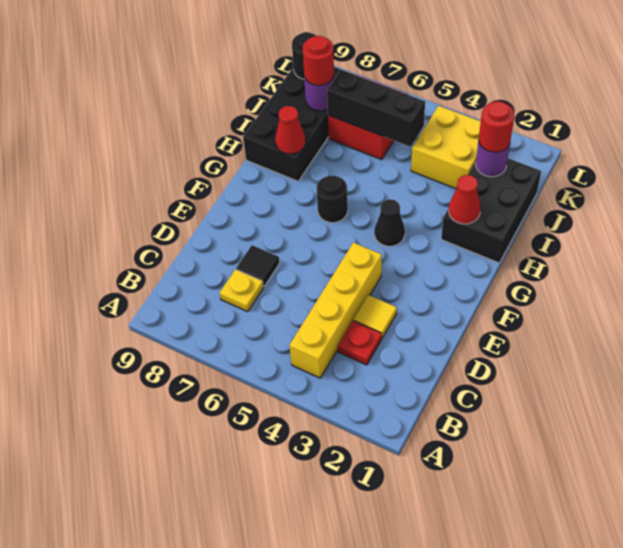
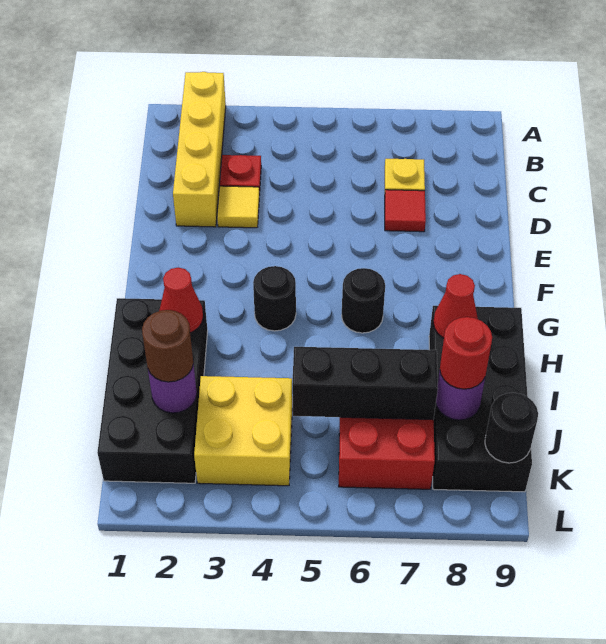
yellow brick B4:E4 level 1 -> yellow brick A2:D2 level 1
black tile D7 level 1 -> red tile D7 level 1
black cone G4 level 1 -> black round brick G4 level 1
black brick H1:J2 level 1 -> black brick H1:K2 level 1
red round brick J2 level 3 -> brown round brick J2 level 3

